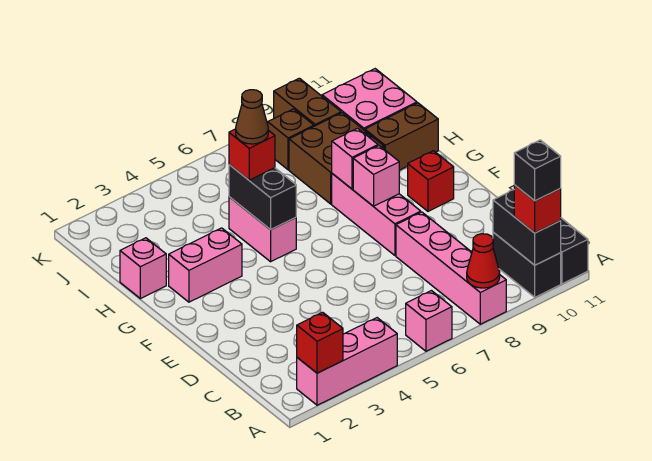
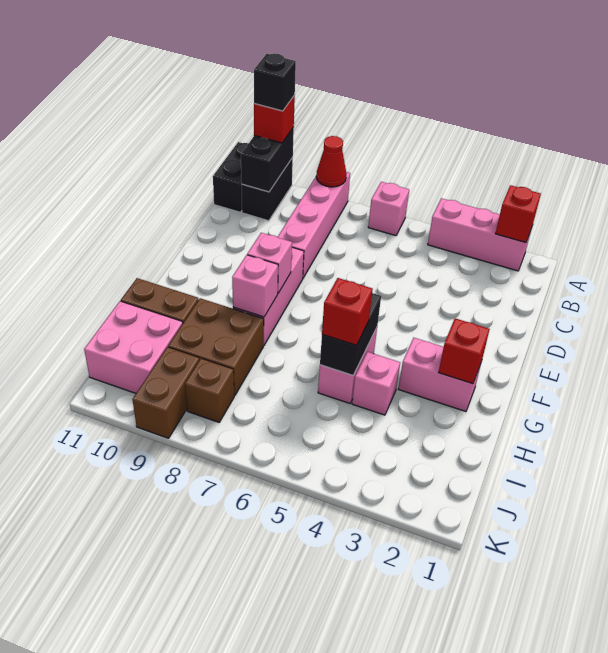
red brick F10 level 1 -> red brick G2 level 2
pink brick H1 level 1 -> pink brick H4 level 1
brown cone H5 level 4 -> none

